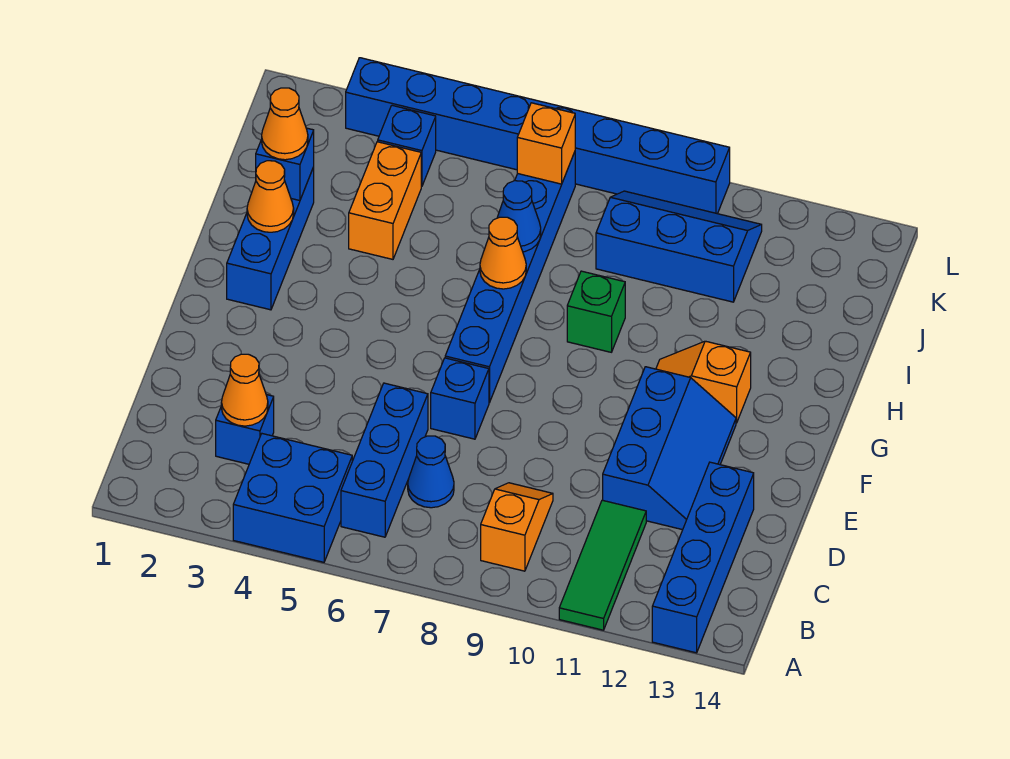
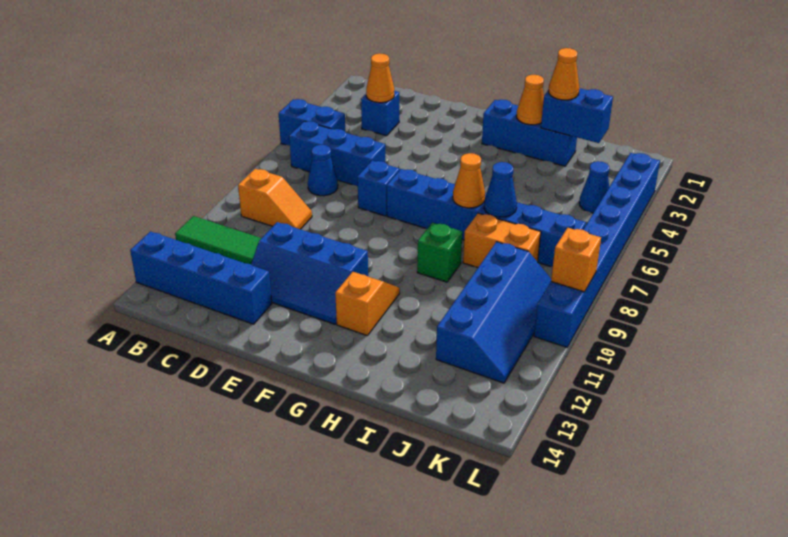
blue brick A4:B5 level 1 -> blue brick A5:B5 level 1
blue brick I2 level 2 -> blue brick I2:J2 level 2
orange brick I4:J4 level 1 -> orange brick I8:J8 level 1
blue slope J9:K11 level 1 top J -> blue slope J9:K12 level 1 top J
blue brick K4 level 1 -> blue cone K4 level 1
orange brick K7 level 2 -> orange brick L9 level 2

